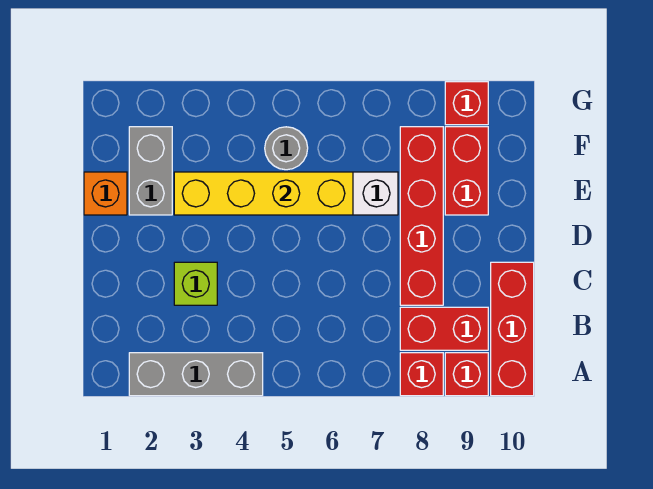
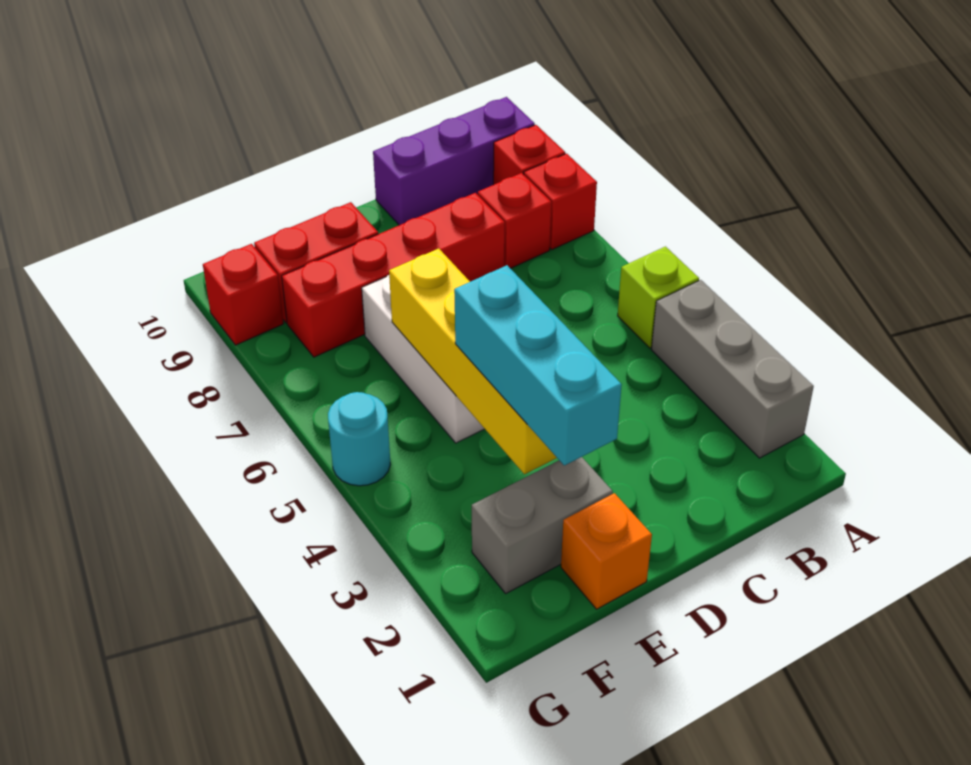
red brick A10:C10 level 1 -> purple brick A10:C10 level 1
red brick B8:B9 level 1 -> red brick B8 level 1
lime brick C3 level 1 -> lime brick A5 level 1
none -> cyan brick E2:E4 level 3
grey round brick F5 level 1 -> none
none -> cyan round brick G5 level 1

